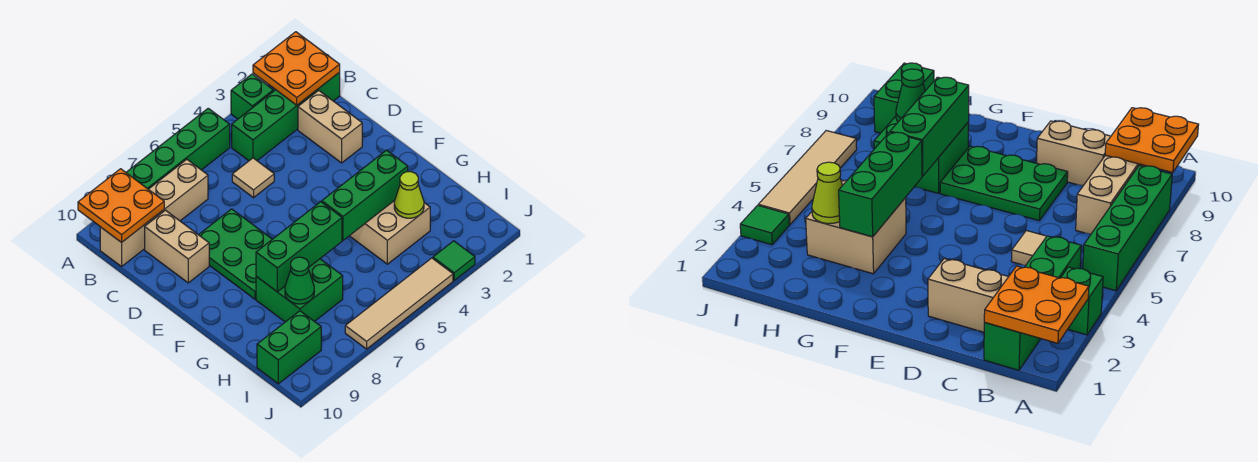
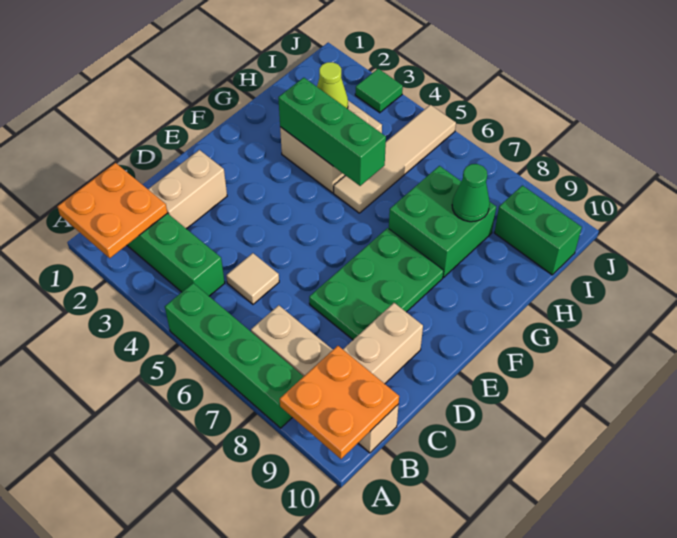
green brick A3 level 1 -> none
green brick G6:G8 level 2 -> none
tan tile J4:J7 level 1 -> tan tile G5:J5 level 1

